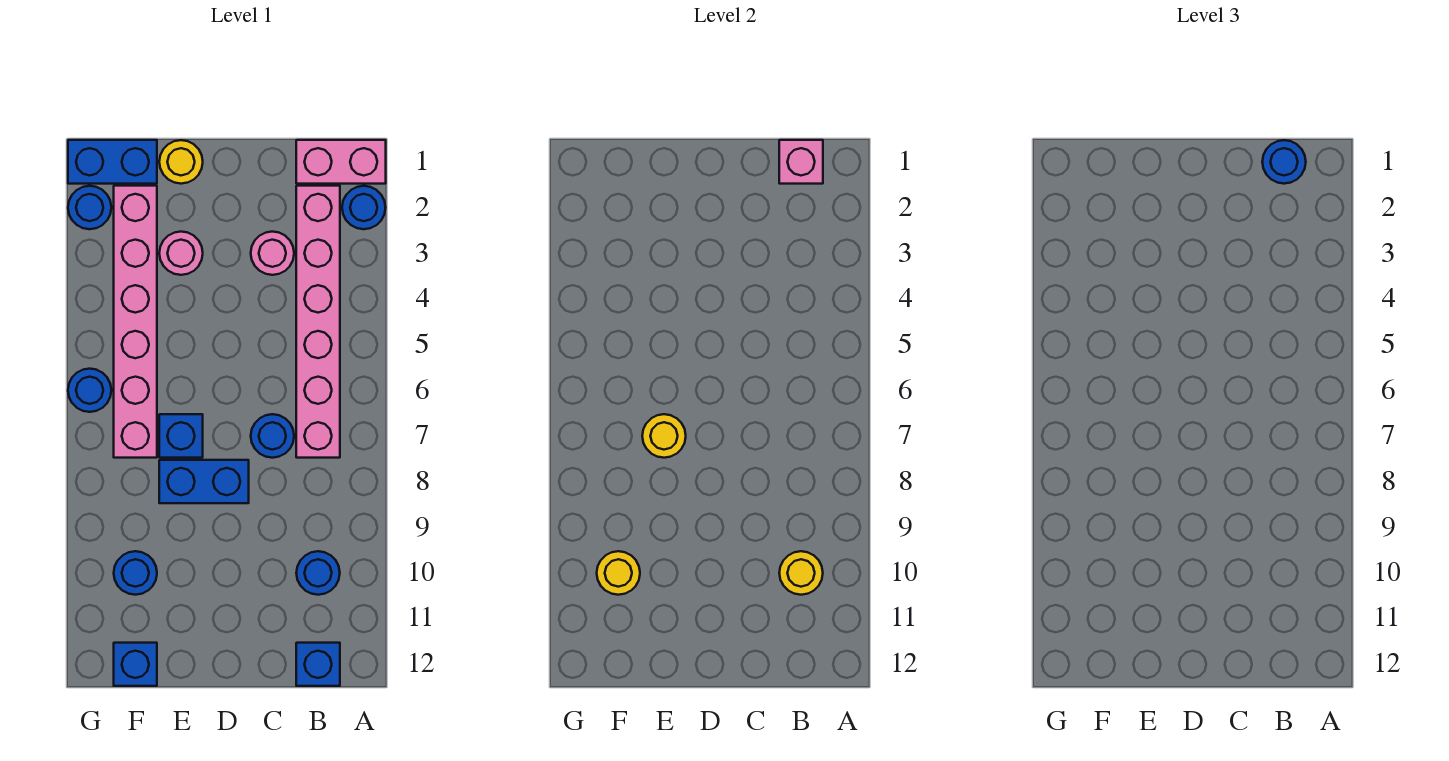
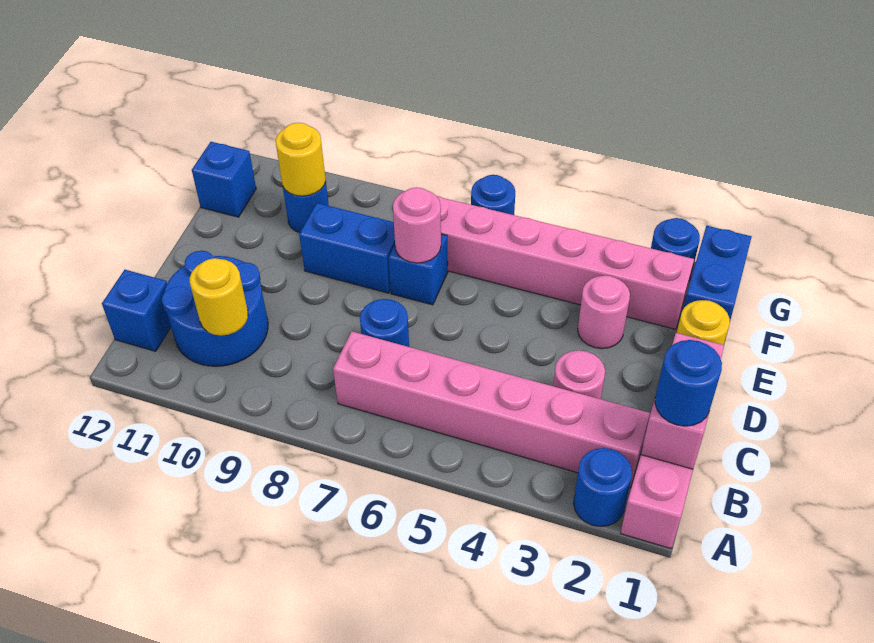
pink brick A1:B1 level 1 -> pink brick A1:D1 level 1
blue round brick B10 level 1 -> blue round brick B10:C11 level 1
blue brick D8:E8 level 1 -> blue brick E8:E9 level 1
yellow round brick E7 level 2 -> pink round brick E7 level 2

